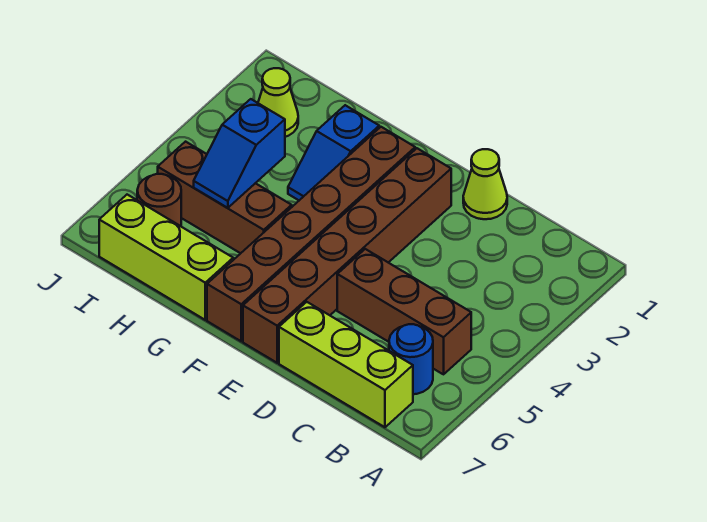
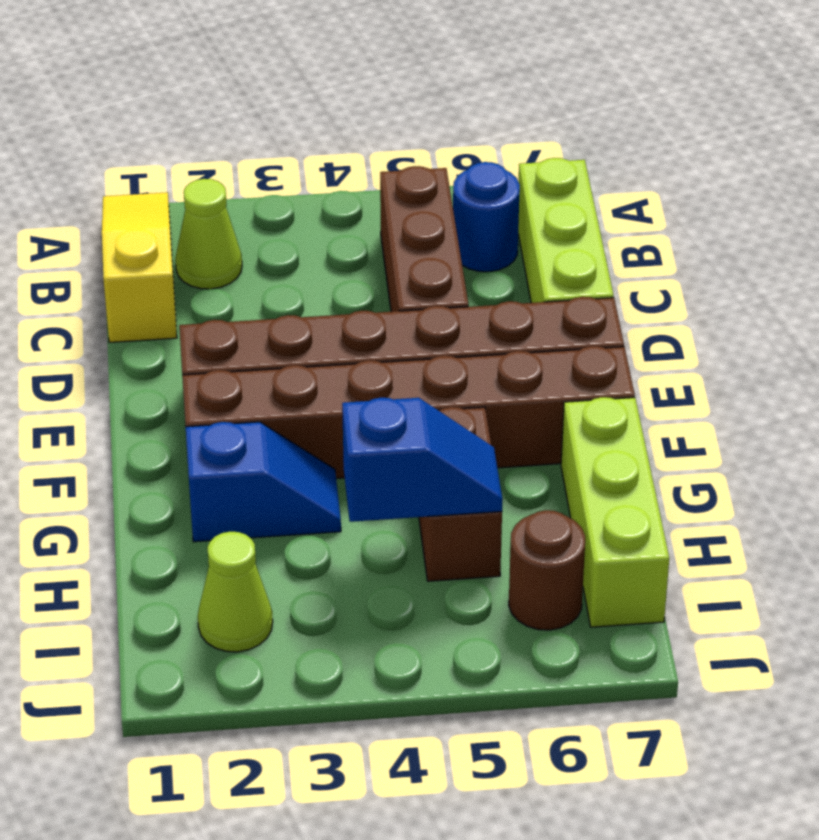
none -> yellow slope A1:C1 level 1 top C
lime cone D1 level 1 -> lime cone B2 level 1
brown brick G5:I5 level 1 -> brown brick G5:H5 level 1

